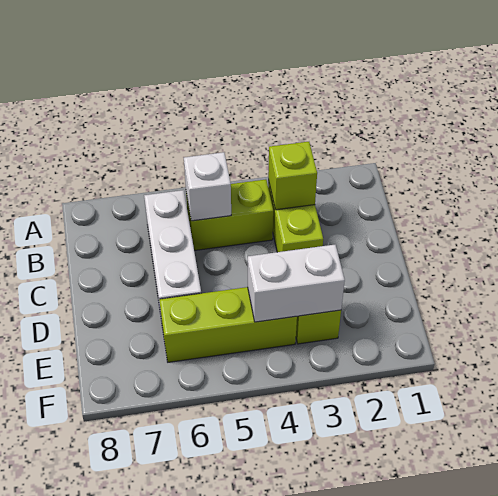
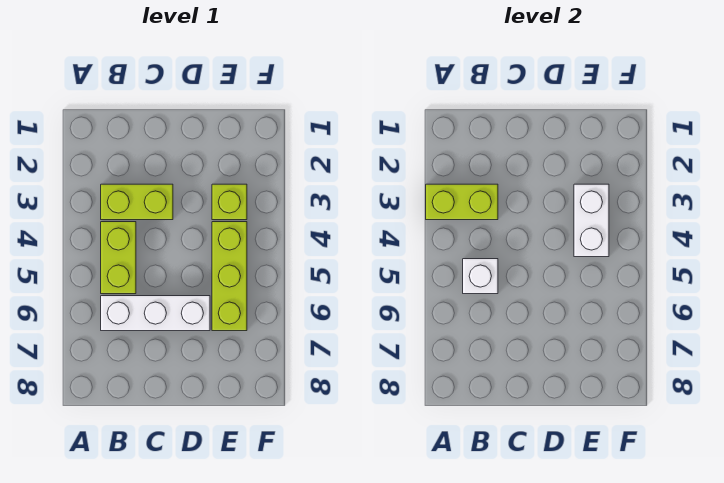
lime brick B3 level 2 -> lime brick A3:B3 level 2

